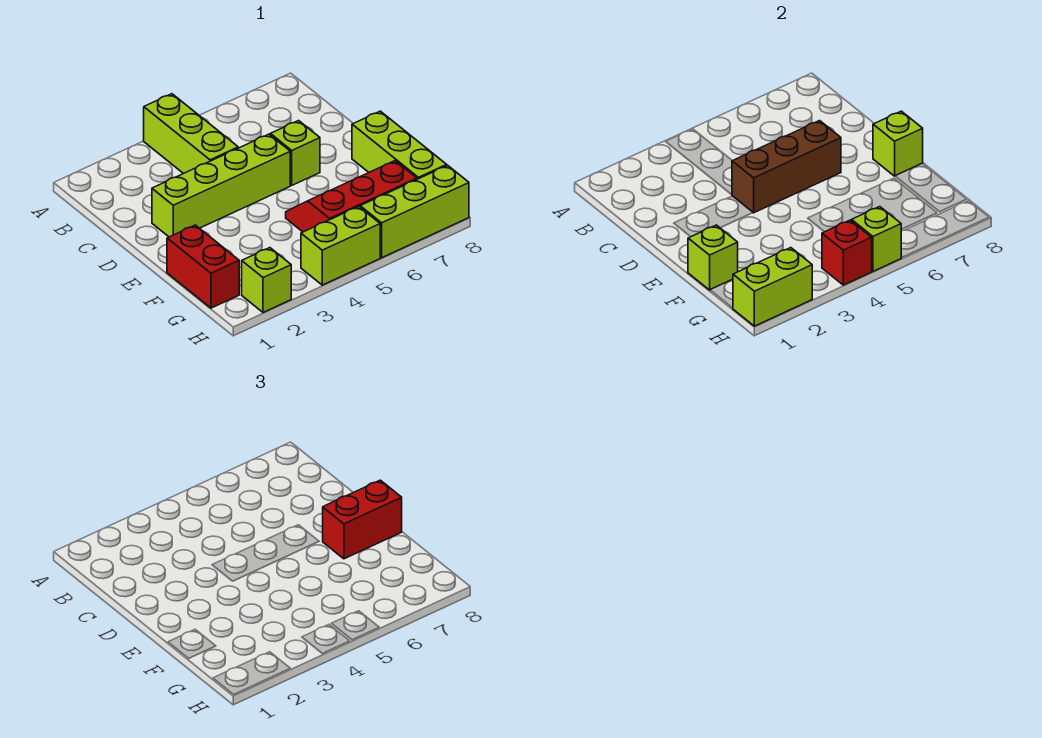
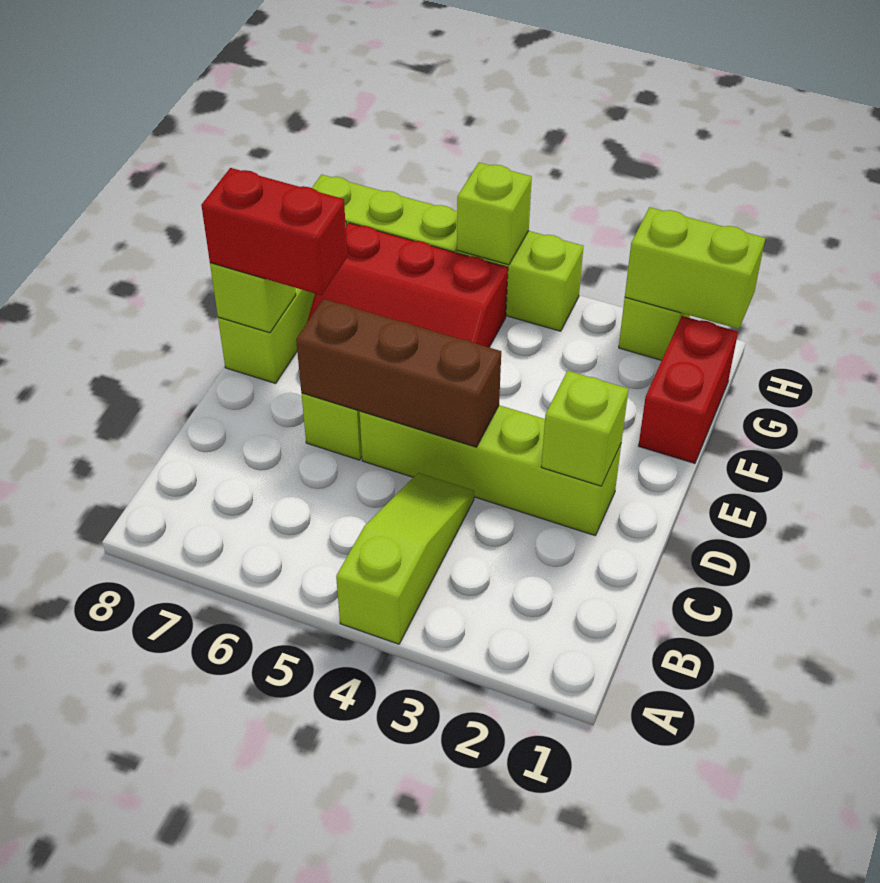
lime brick A4:C4 level 1 -> lime slope A4:C4 level 1 top A
lime brick F1 level 2 -> lime brick D2 level 2
red brick H4 level 2 -> none

